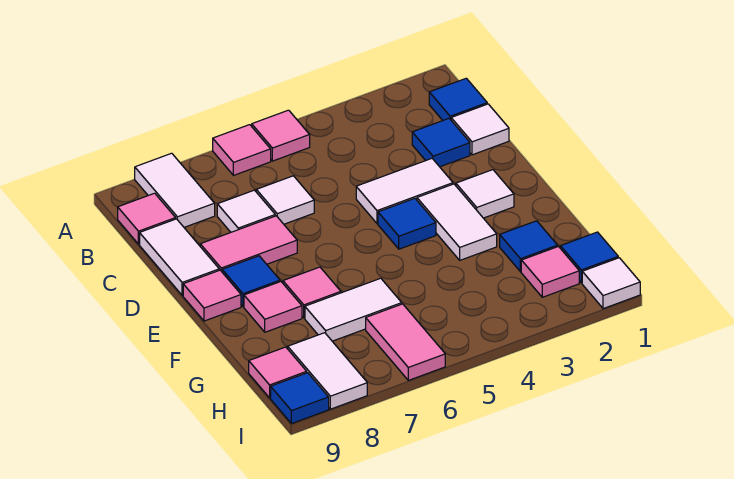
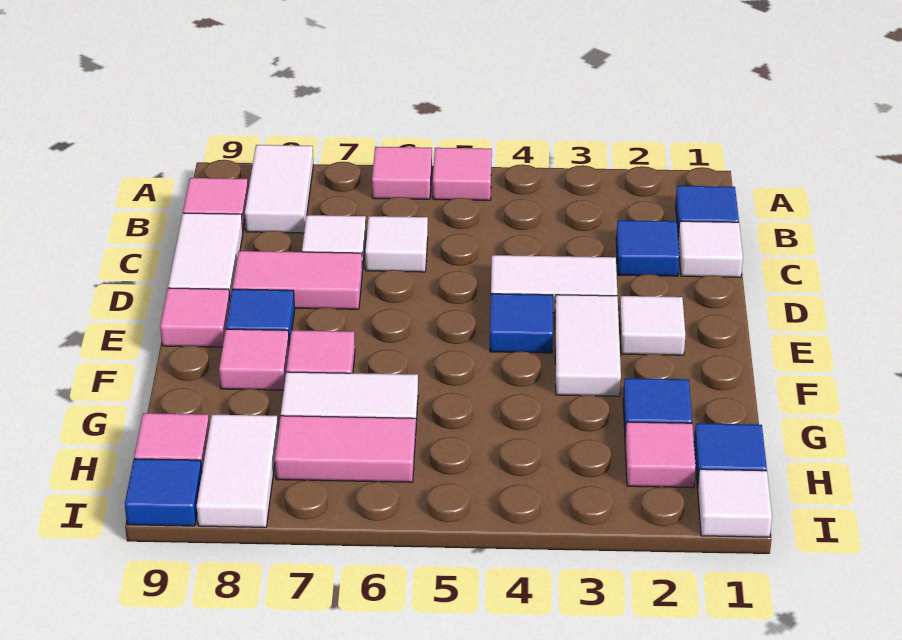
pink tile H6:I6 level 1 -> pink tile H6:H7 level 1

